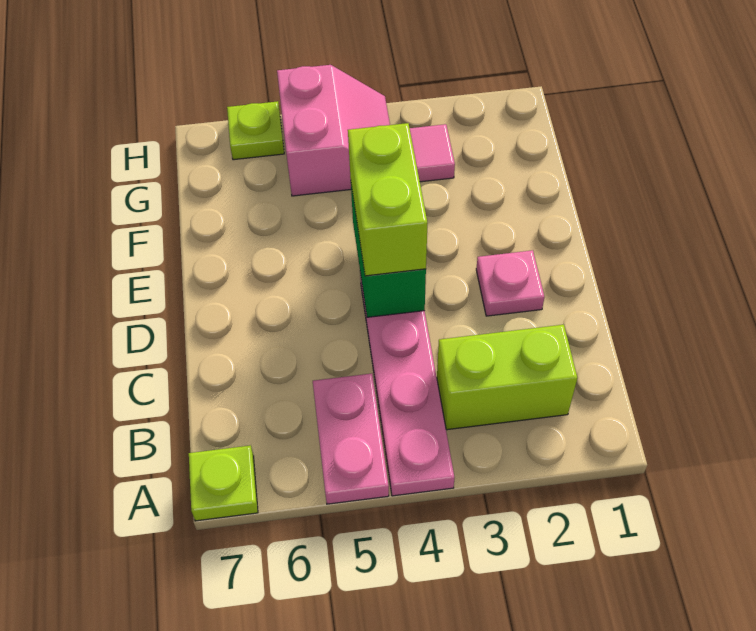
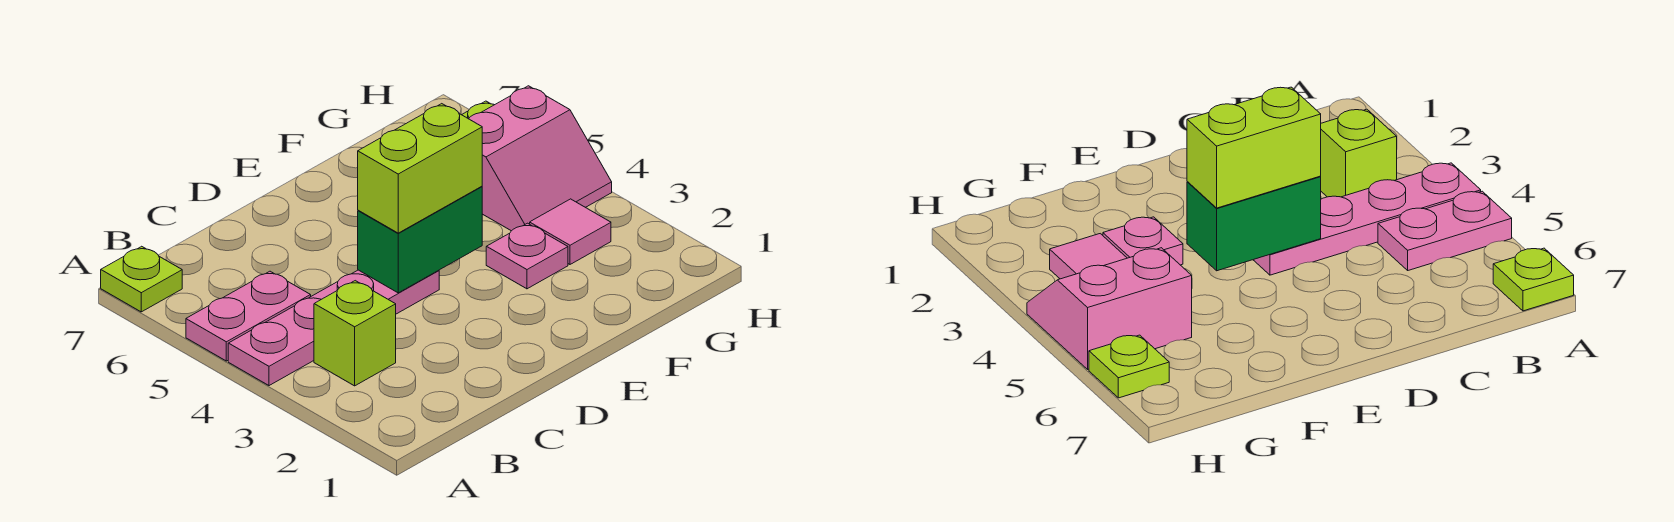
lime brick B2:B3 level 1 -> lime brick B3 level 1
pink plate D2 level 1 -> pink plate F3 level 1

